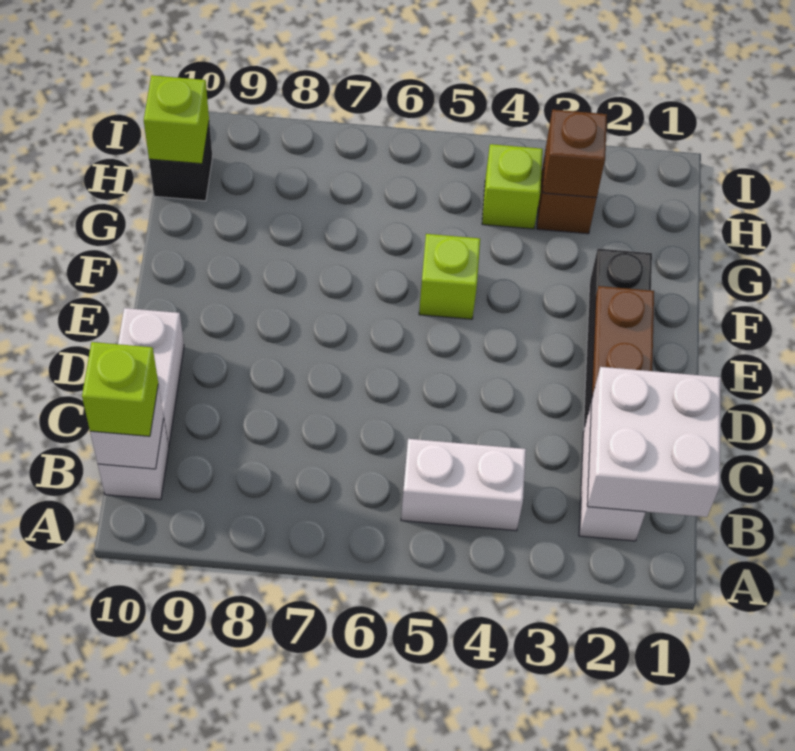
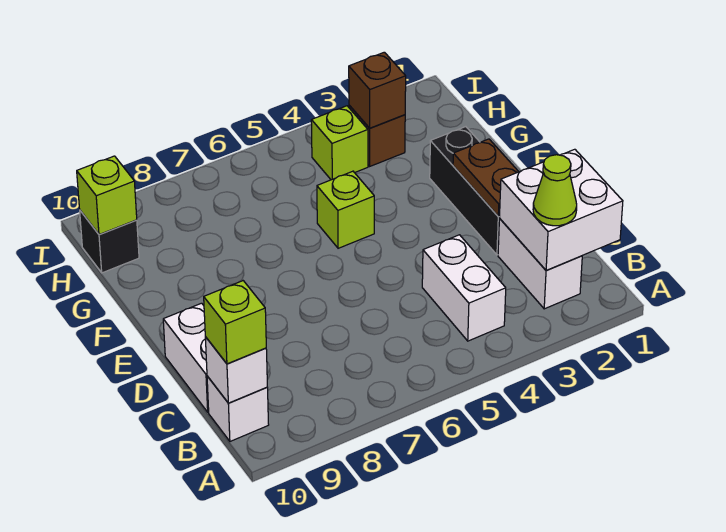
none -> lime cone B2 level 3
white brick B4:B5 level 1 -> white brick B4:C4 level 1

